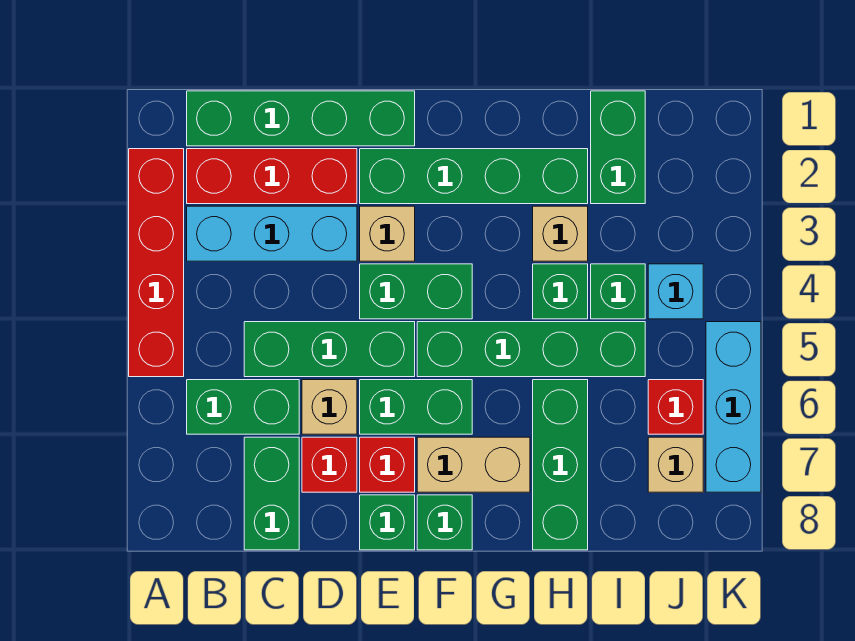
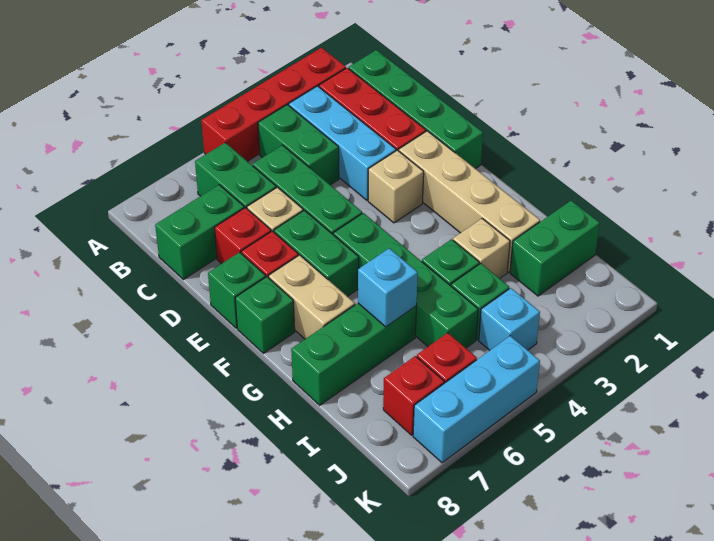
green brick E2:H2 level 1 -> tan brick E2:H2 level 1
green brick E4:F4 level 1 -> green brick B4:C4 level 1
none -> cyan brick H6 level 2
tan brick J7 level 1 -> red brick J7 level 1

